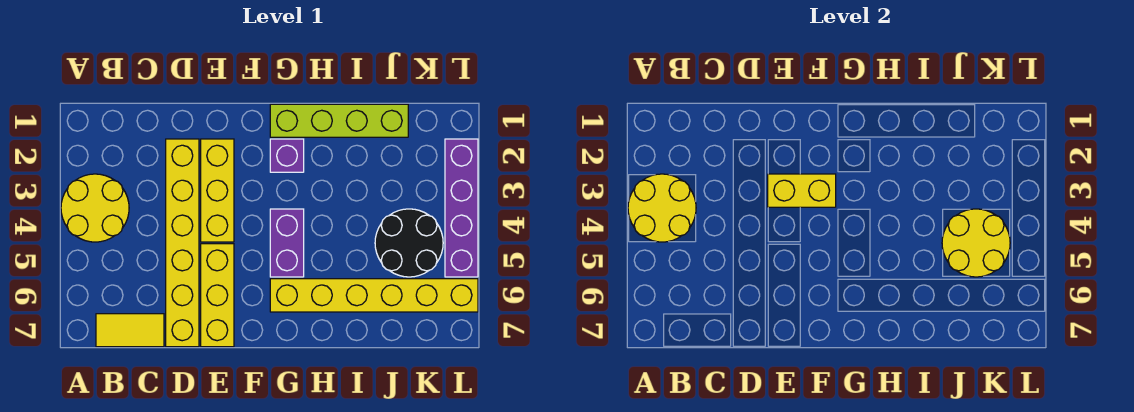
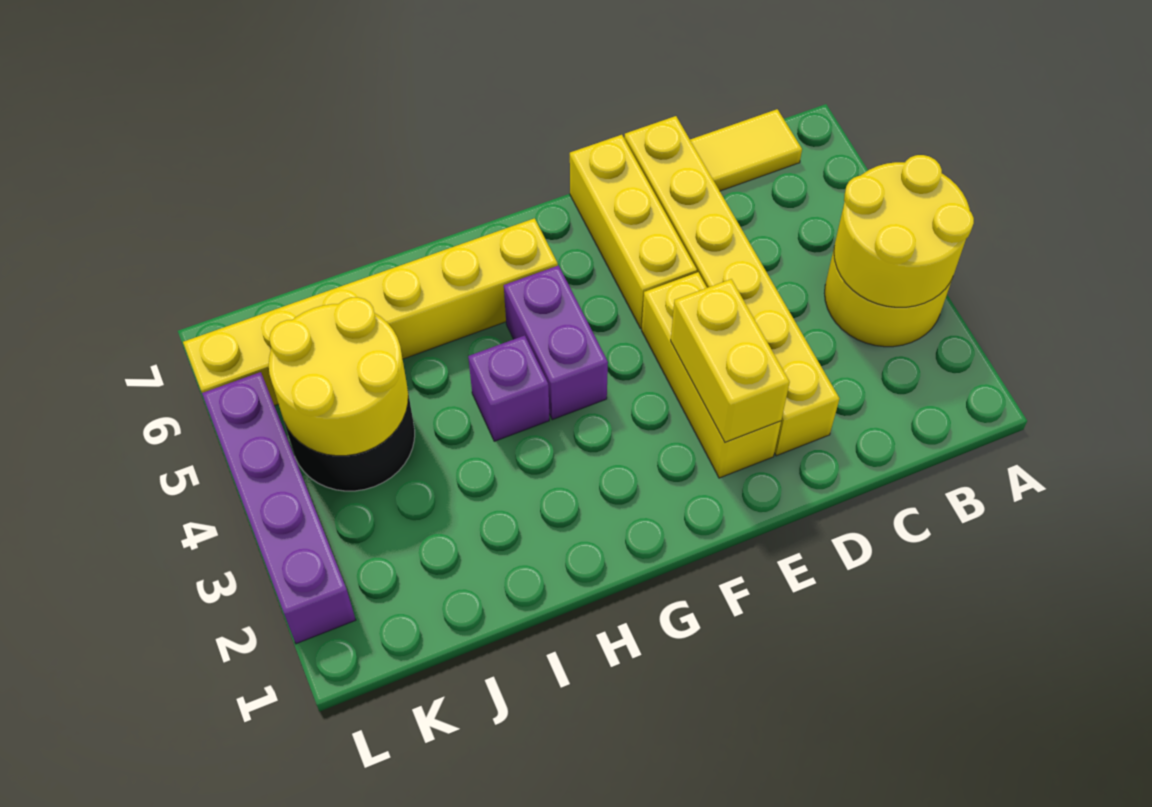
yellow brick E3:F3 level 2 -> yellow brick E2:E3 level 2
lime brick G1:J1 level 1 -> none
purple brick G2 level 1 -> purple brick H4 level 1

